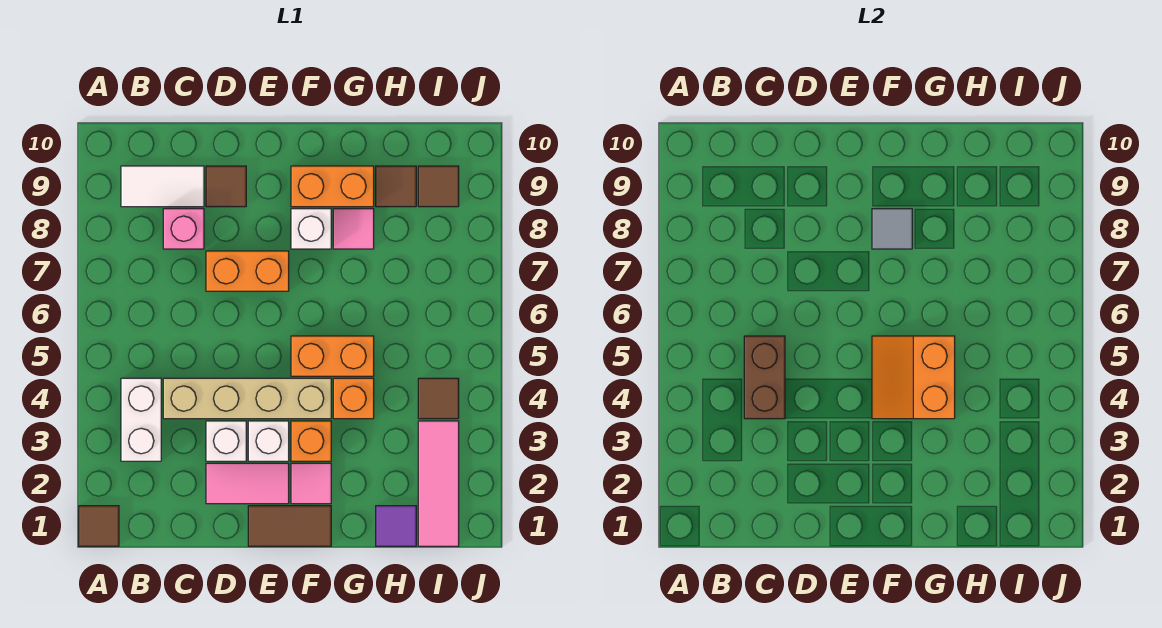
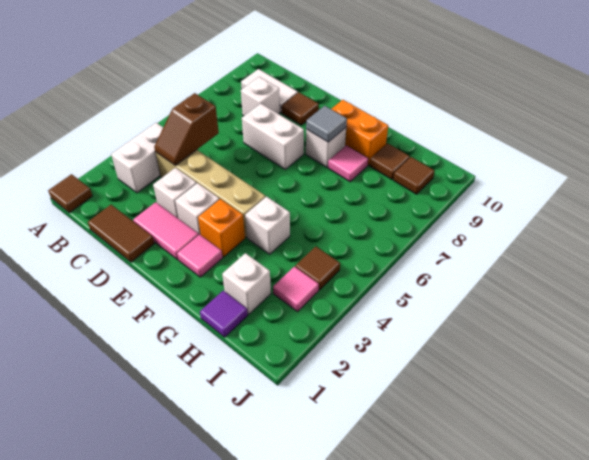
brown brick C4:C5 level 2 -> brown slope C4:C5 level 2 top 5
pink brick C8 level 1 -> white brick C8 level 1
orange brick D7:E7 level 1 -> white brick D7:E7 level 1
brown tile E1:F1 level 1 -> brown tile C1:D1 level 1
orange slope F4:G5 level 2 top G -> none
orange brick F5:G5 level 1 -> none
orange brick G4 level 1 -> white brick G4 level 1
none -> white brick H2 level 1
pink tile I1:I3 level 1 -> pink tile I3 level 1

